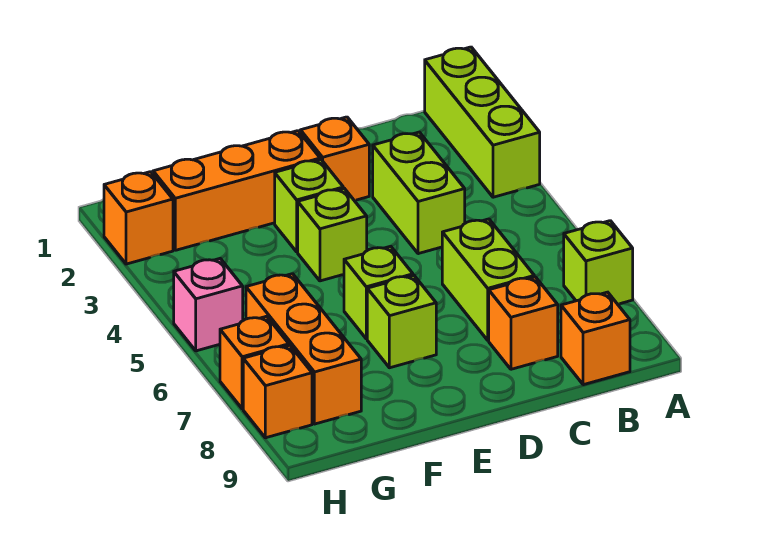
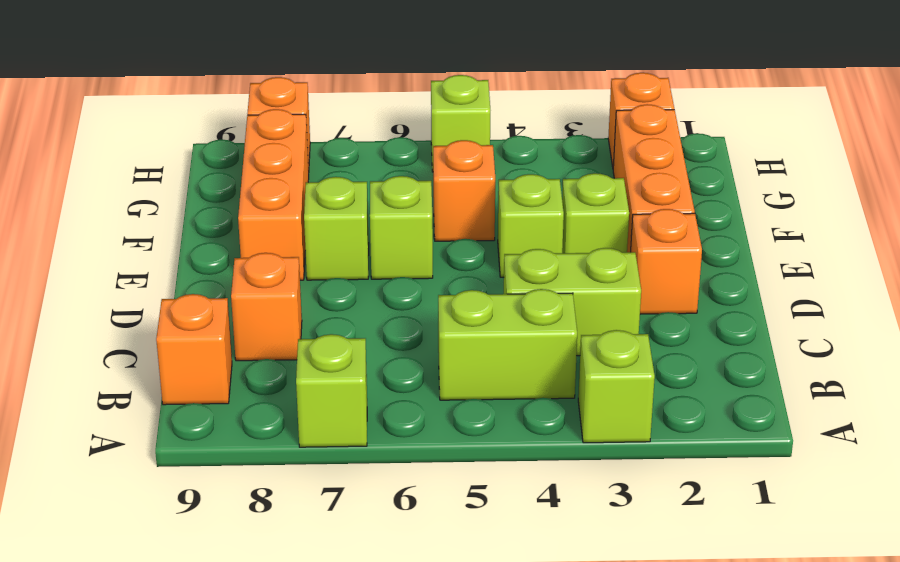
lime brick A1:A3 level 1 -> lime brick A3 level 1
lime brick C6:C7 level 1 -> lime brick B4:B5 level 1
orange brick G6:G8 level 1 -> orange brick E8:G8 level 1
pink brick H5 level 1 -> lime brick H5 level 1
orange brick H7 level 1 -> orange brick F5 level 1

